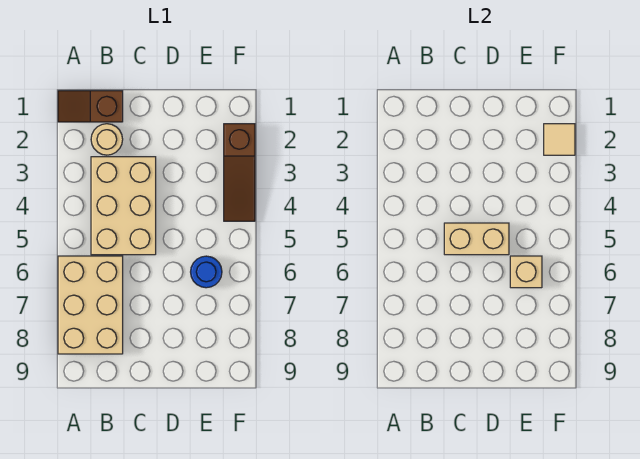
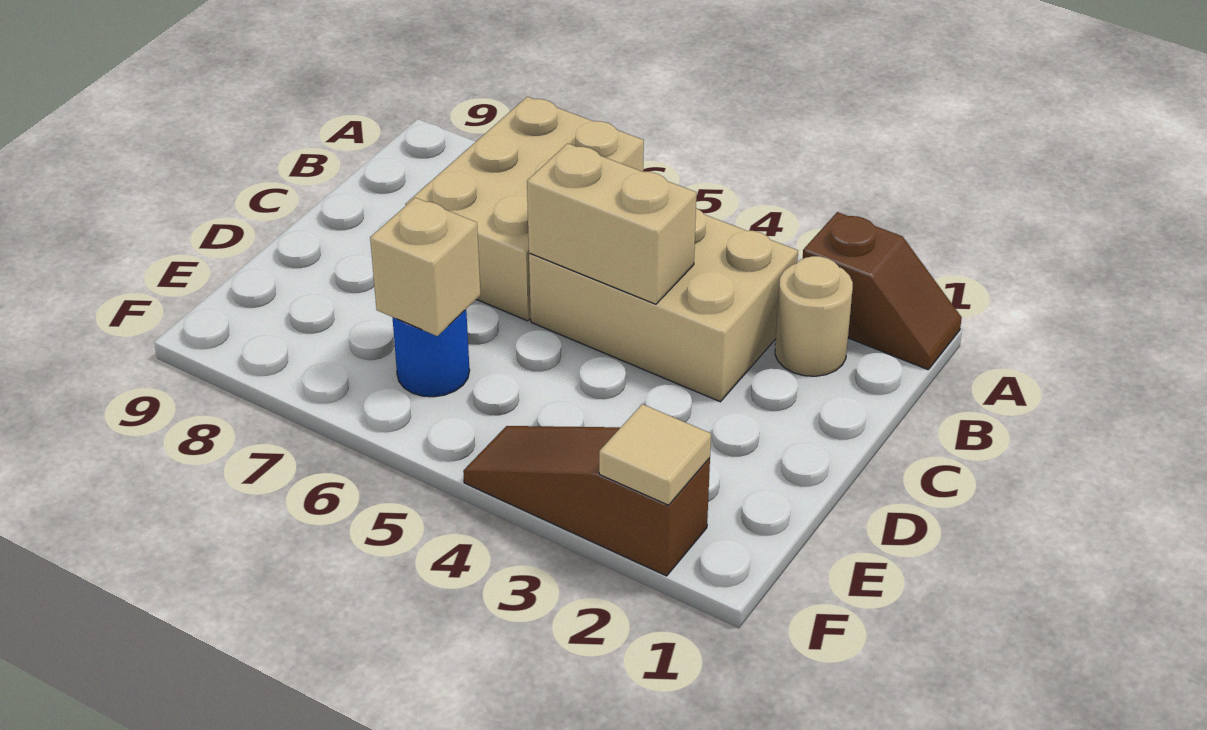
brown slope A1:B1 level 1 top B -> brown slope A1:A2 level 1 top 2
tan brick A6:B8 level 1 -> tan brick A6:C7 level 1
tan brick C5:D5 level 2 -> tan brick C4:C5 level 2

